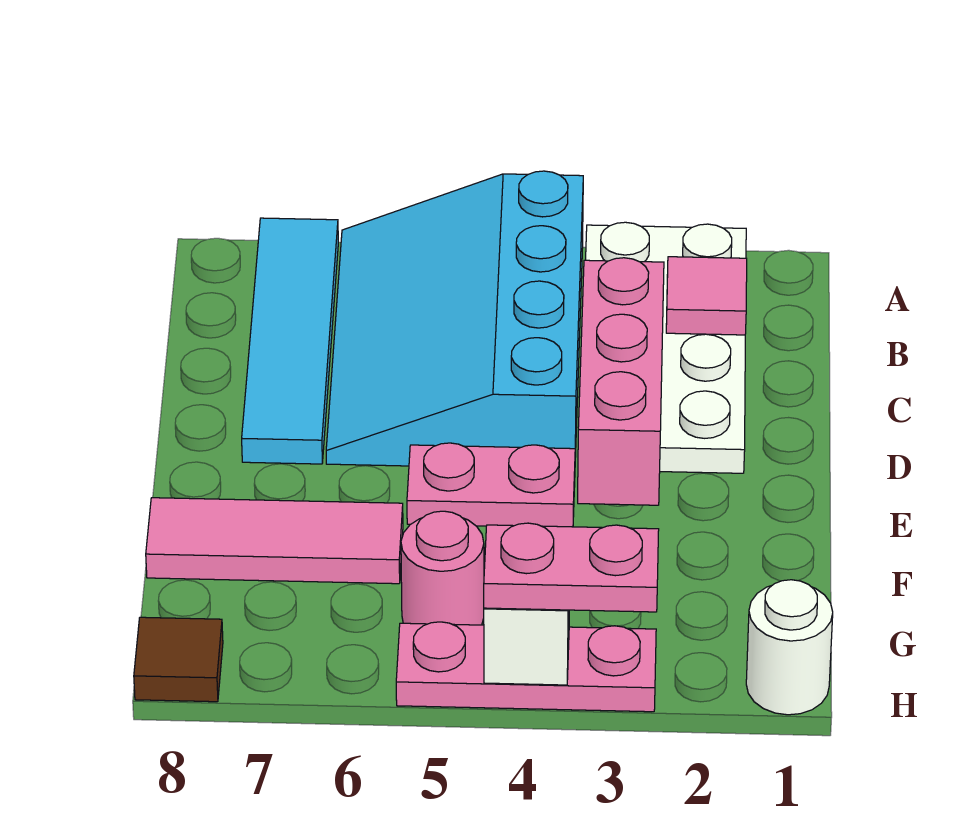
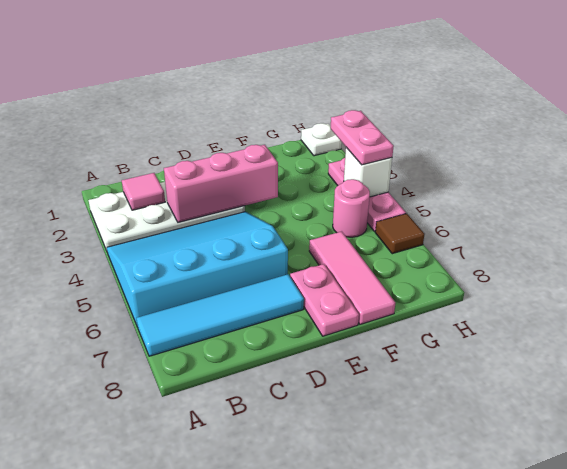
cyan slope A4:D6 level 1 top 4 -> cyan slope A4:D6 level 1 top 6
pink plate E4:E5 level 1 -> pink plate E7:E8 level 1
white round brick H1 level 1 -> white plate H1 level 1
brown tile H8 level 1 -> brown tile H6 level 1

